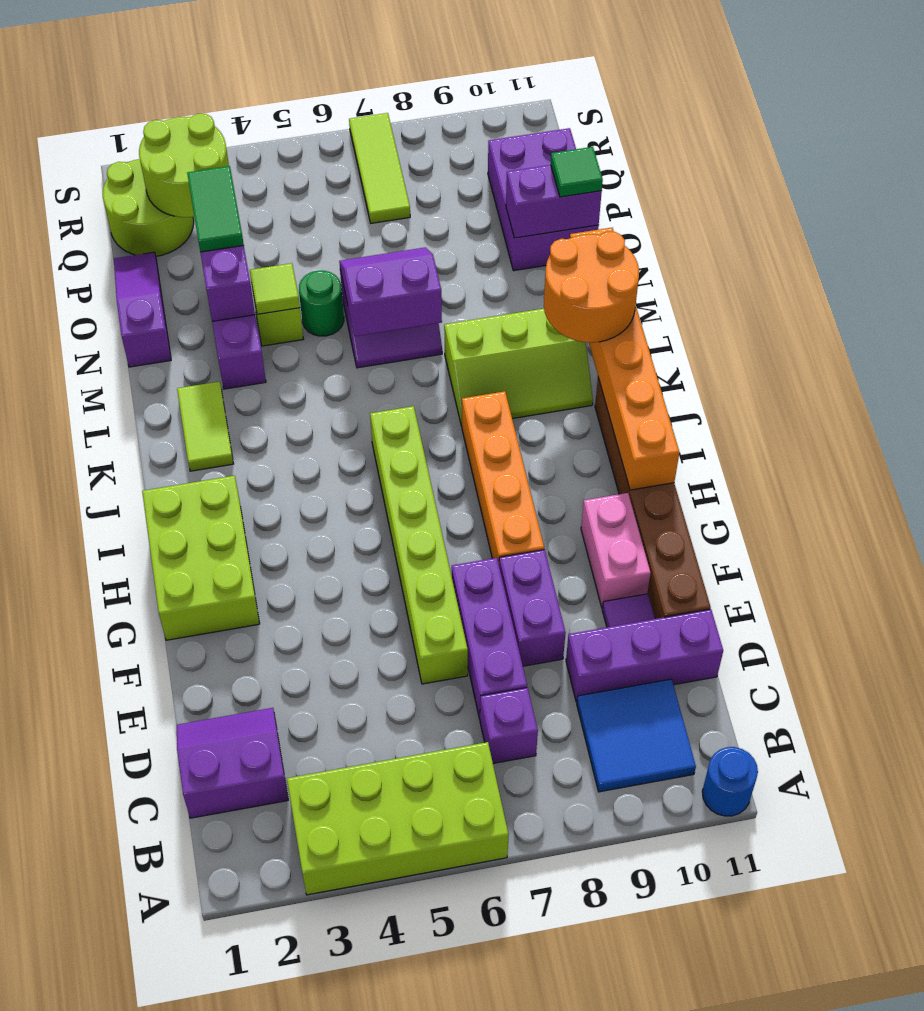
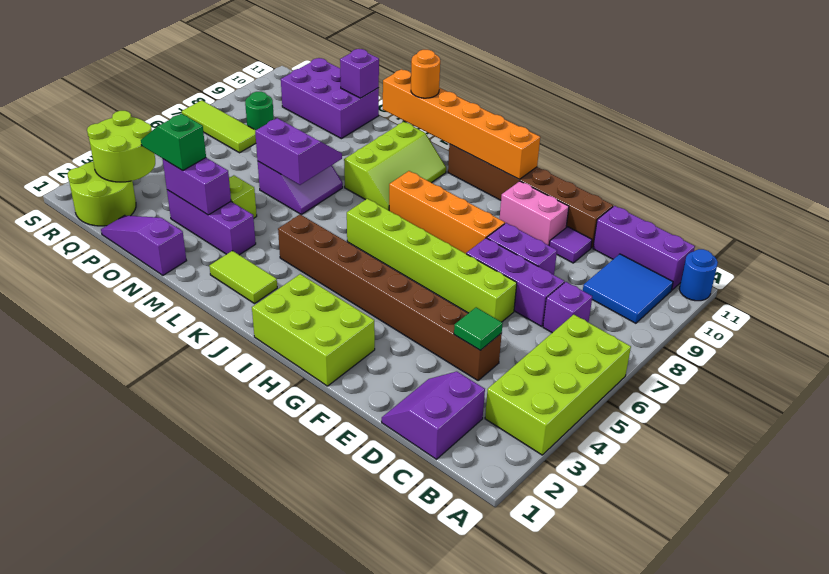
none -> brown brick D4:K4 level 1
purple brick D9:D11 level 1 -> purple brick B11:D11 level 1
orange round brick K10:L11 level 3 -> orange round brick L11 level 3
purple slope M6:N7 level 2 top M -> purple slope M6:N7 level 2 top 6
lime tile N4 level 2 -> none
green round brick N5 level 1 -> green round brick Q8 level 1
green tile O3:P3 level 3 -> green slope O3:P3 level 3 top O
purple brick O10:O11 level 2 -> purple brick O11 level 2
green tile O11 level 3 -> green tile D4 level 2

